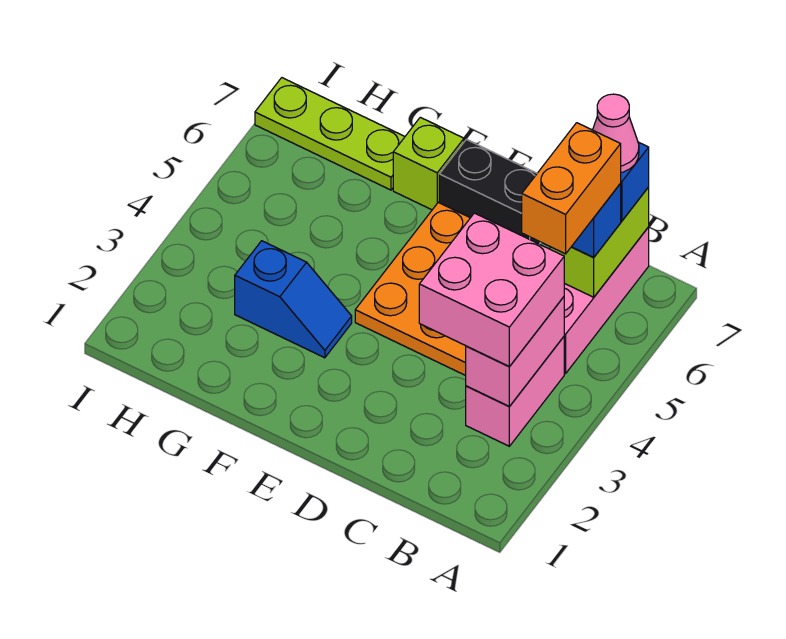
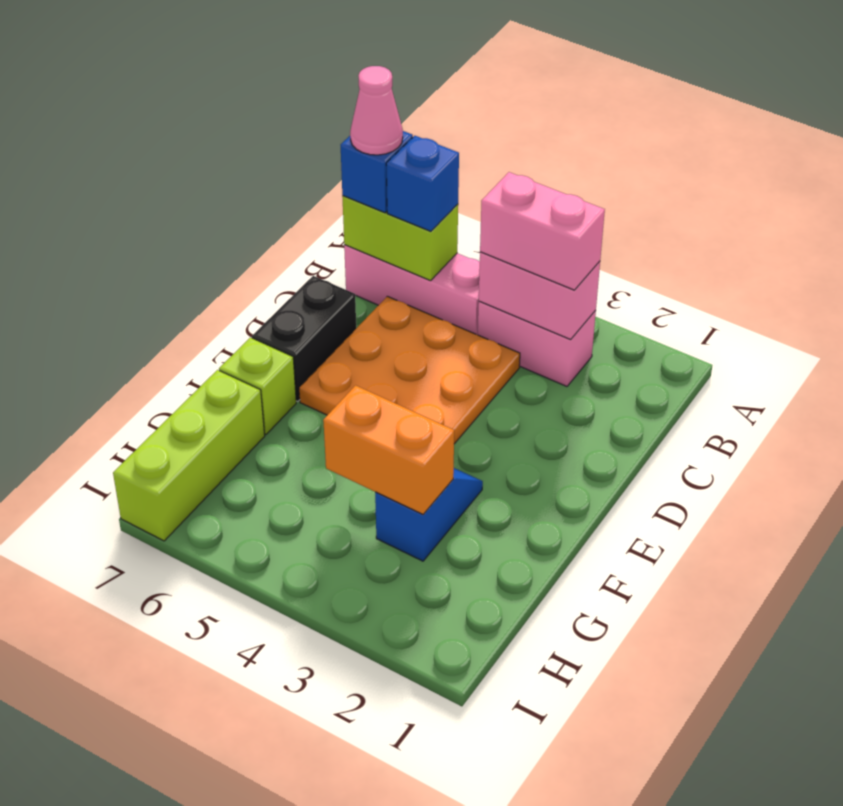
pink brick B3:C4 level 3 -> pink brick B3:B4 level 3
orange brick B5:B6 level 4 -> orange brick G3:G4 level 2
lime plate G7:I7 level 1 -> lime brick G7:I7 level 1

